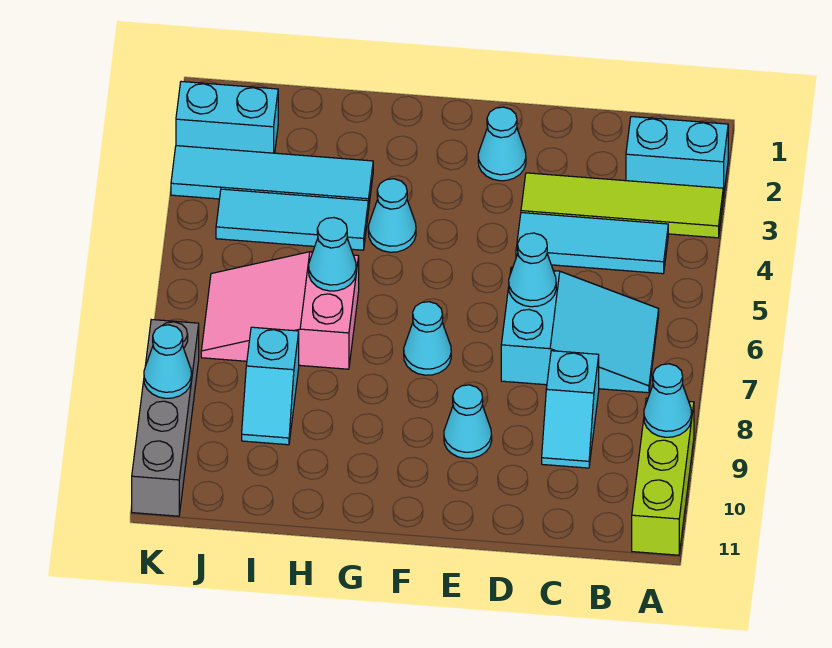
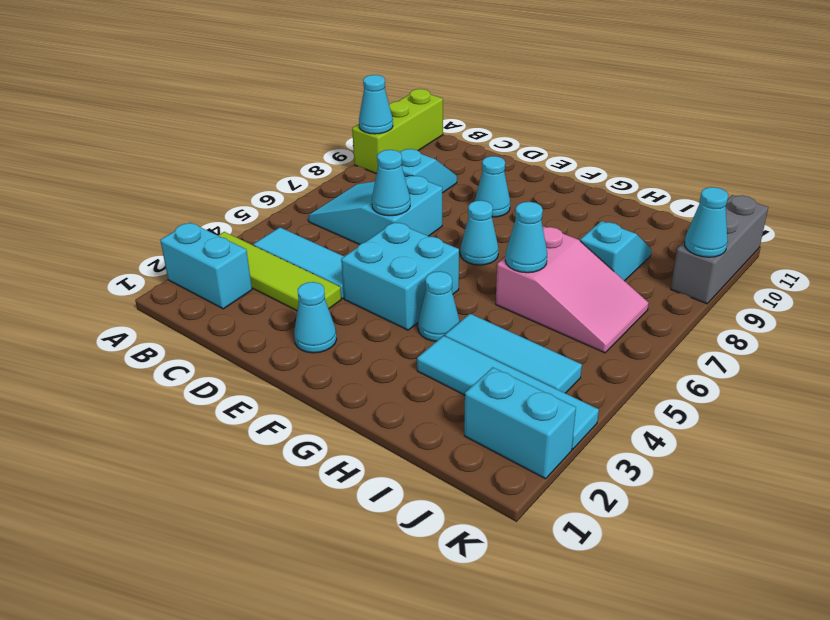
none -> cyan brick E4:F5 level 1
grey brick K8:K11 level 1 -> grey brick K9:K11 level 1

